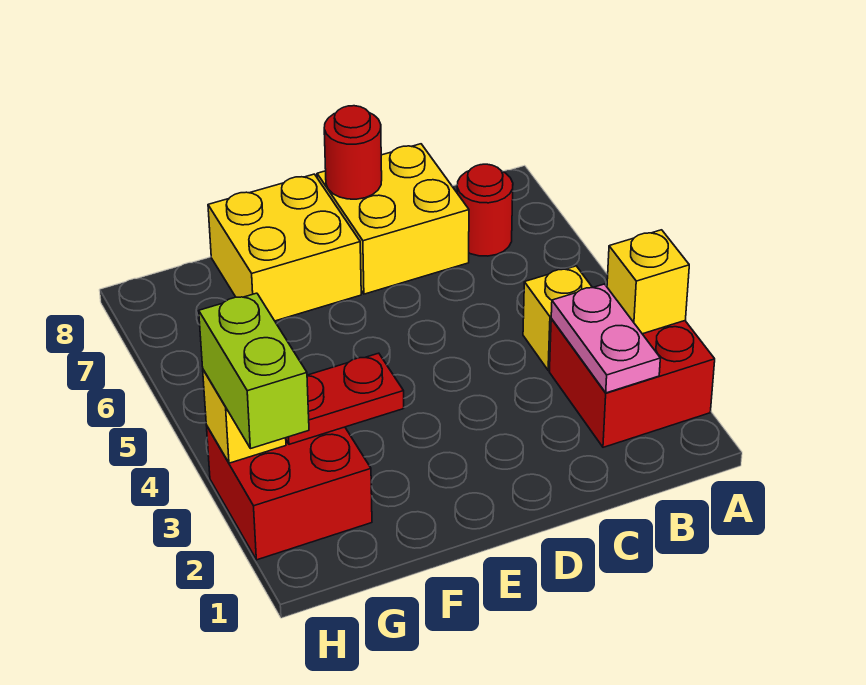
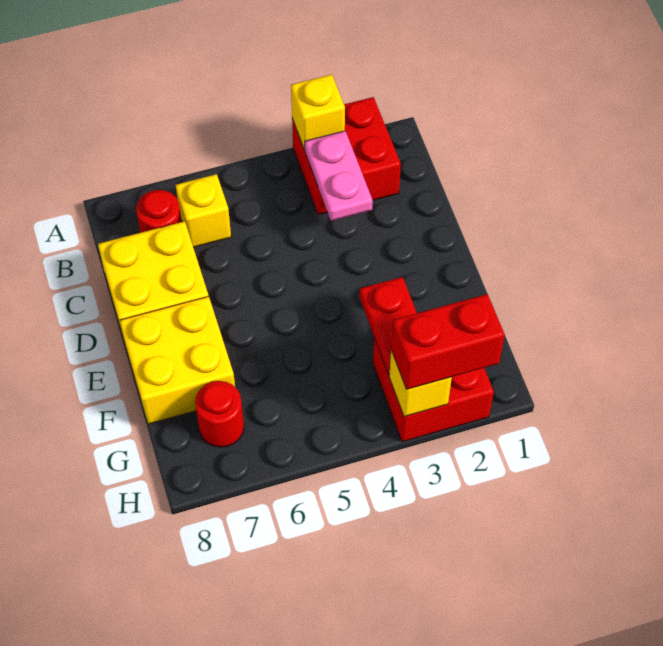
pink plate B2:B3 level 2 -> pink plate B3:C3 level 2
yellow brick B4 level 1 -> yellow brick B6 level 1
red round brick D8 level 2 -> red round brick G7 level 1
lime brick H2:H3 level 3 -> red brick H2:H3 level 3

